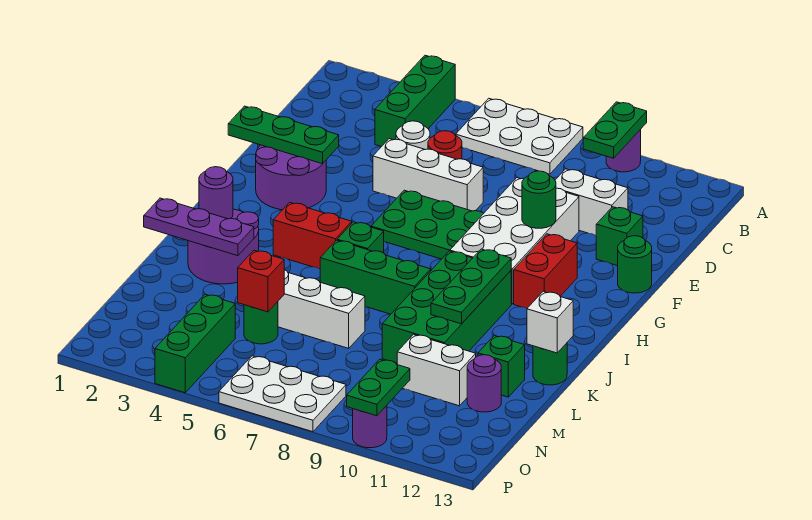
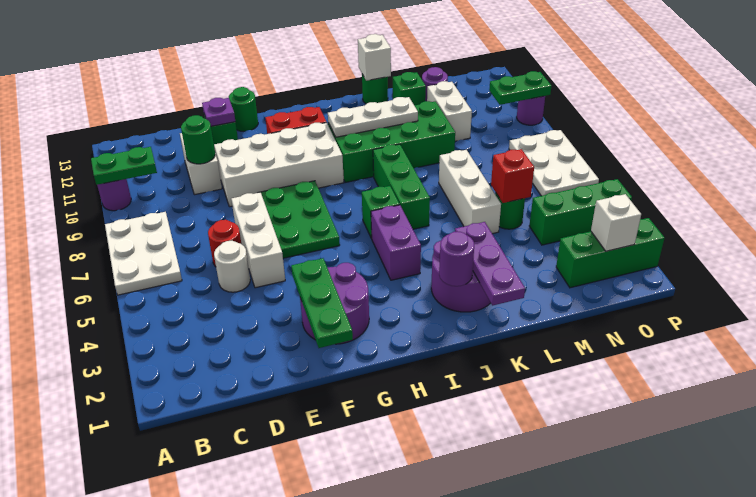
green brick A4:C4 level 1 -> green brick N2:P2 level 1
none -> purple plate E12 level 2
green round brick F10 level 2 -> green round brick D10 level 2
red brick I4:I5 level 1 -> purple brick I4:I5 level 1
green plate I10:K10 level 2 -> white plate I10:K10 level 2
none -> white brick O2 level 2

